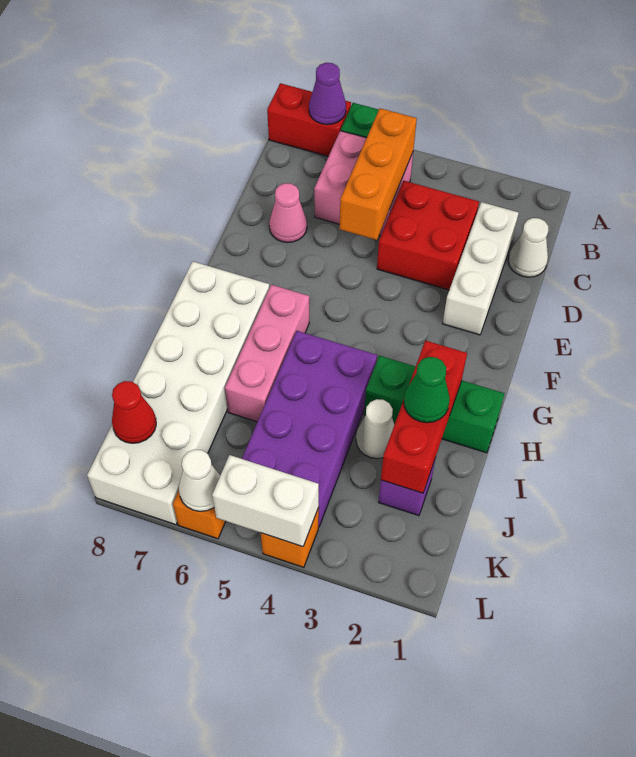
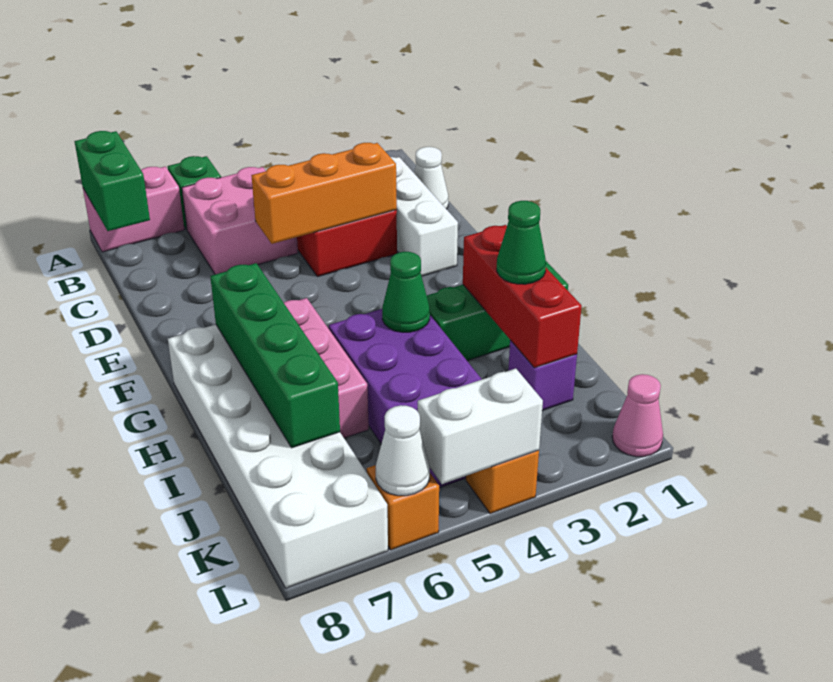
red brick A7:A8 level 1 -> pink brick A7:A8 level 1
purple cone A7 level 2 -> none
none -> green brick A8:B8 level 2
orange brick B5:D5 level 2 -> orange brick D3:D5 level 2
pink cone D7 level 1 -> pink cone L1 level 1
none -> green brick G7:J7 level 2
none -> green cone H4 level 2
white cone I3 level 1 -> none
red cone K8 level 2 -> none

